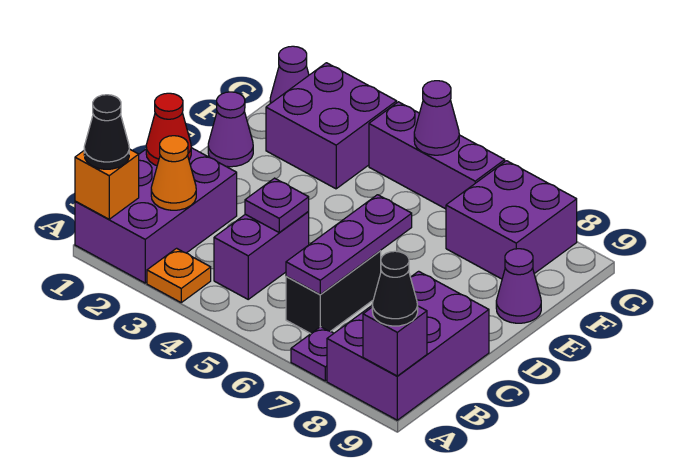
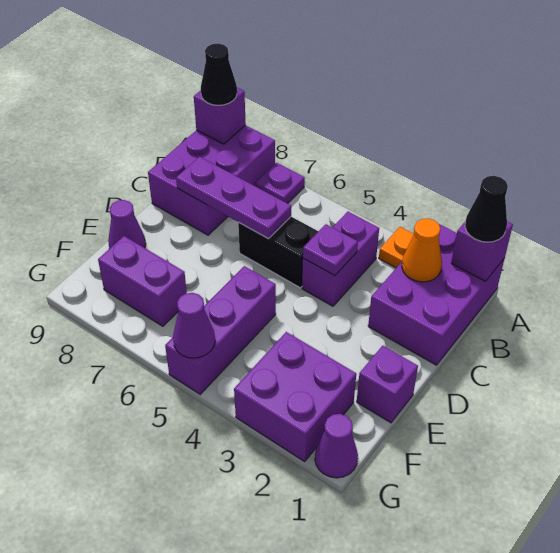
orange brick A1 level 2 -> purple brick A1 level 2
black brick B6:C6 level 1 -> black brick C5:C6 level 1
purple plate B6:D6 level 2 -> purple plate C6:C8 level 2
red cone C1 level 2 -> none
purple cone E1 level 1 -> purple brick E1 level 1
purple brick F7:G8 level 1 -> purple brick F7:F8 level 1
purple brick G4:G6 level 1 -> purple brick E5:G5 level 1

